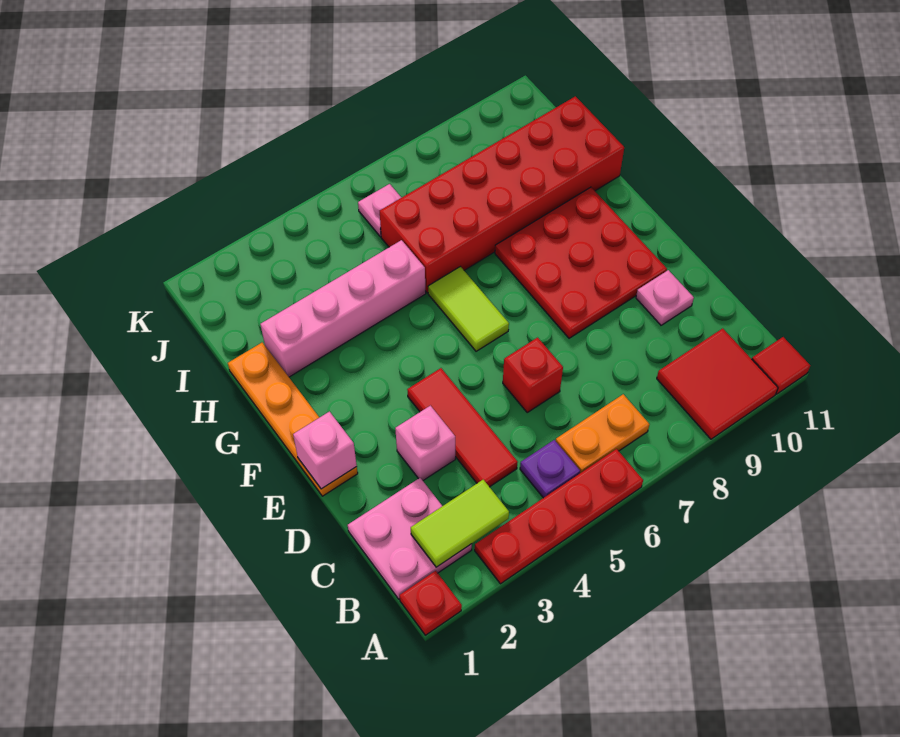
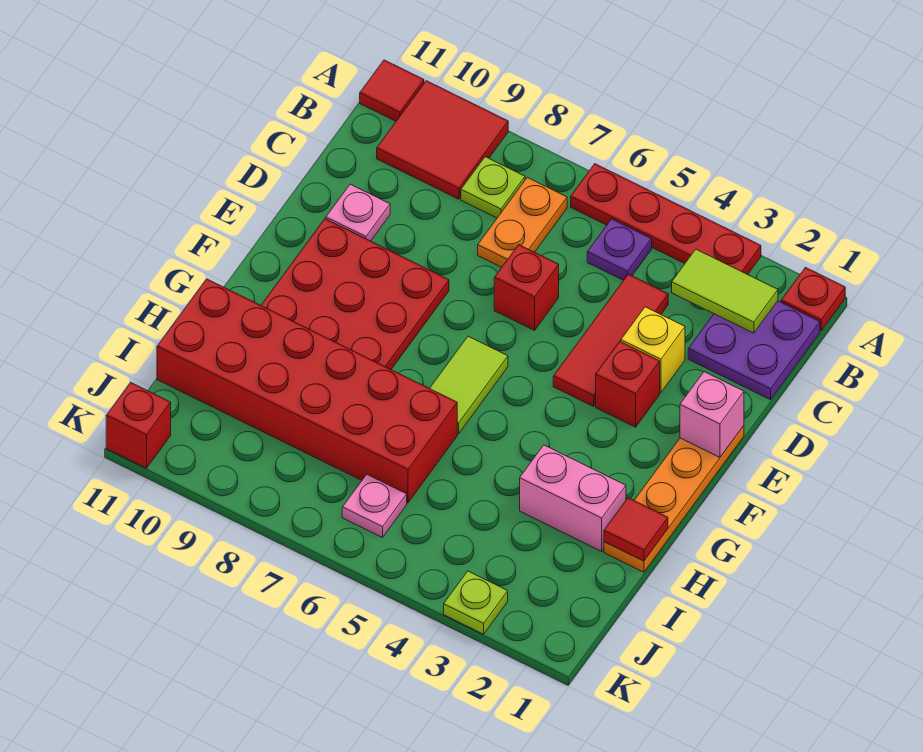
pink plate B1:C2 level 1 -> purple plate B1:C2 level 1
orange plate B6:B7 level 1 -> orange plate B7:C7 level 1
none -> lime plate B8 level 1
pink brick D3 level 1 -> yellow brick D3 level 1
none -> red brick E3 level 1
none -> red tile H1 level 2
pink brick H2:H5 level 1 -> pink brick H2:H3 level 1
none -> lime plate K3 level 1
none -> red brick K11 level 1

